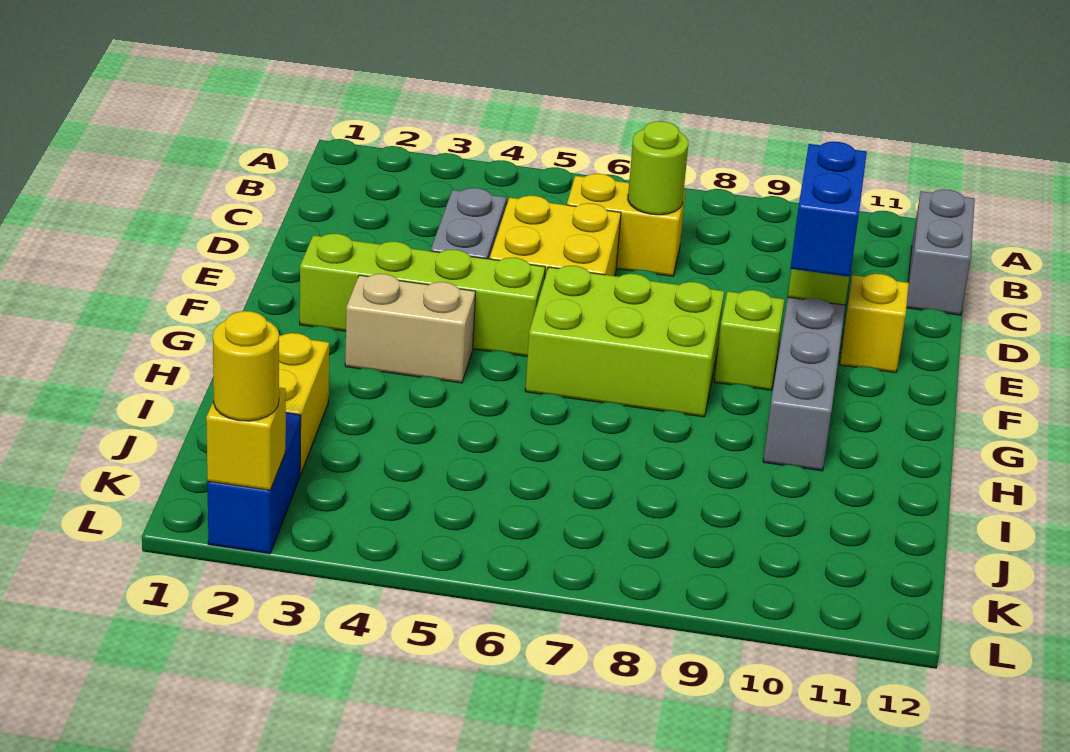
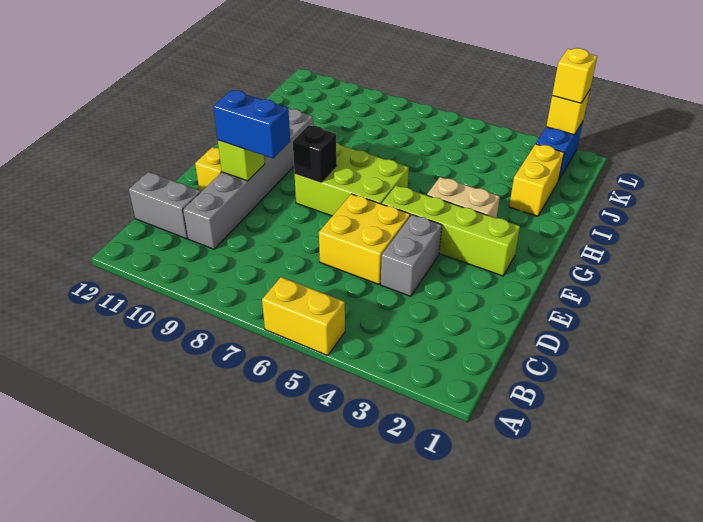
grey brick B12:C12 level 1 -> grey brick C11:C12 level 1
yellow brick C6:C7 level 1 -> yellow brick A5:A6 level 1
lime round brick C7 level 2 -> none
blue brick E10:F10 level 3 -> blue brick E9:E10 level 3
none -> black brick F8 level 2
lime brick F9 level 1 -> none
yellow round brick L2 level 3 -> yellow brick L2 level 3

